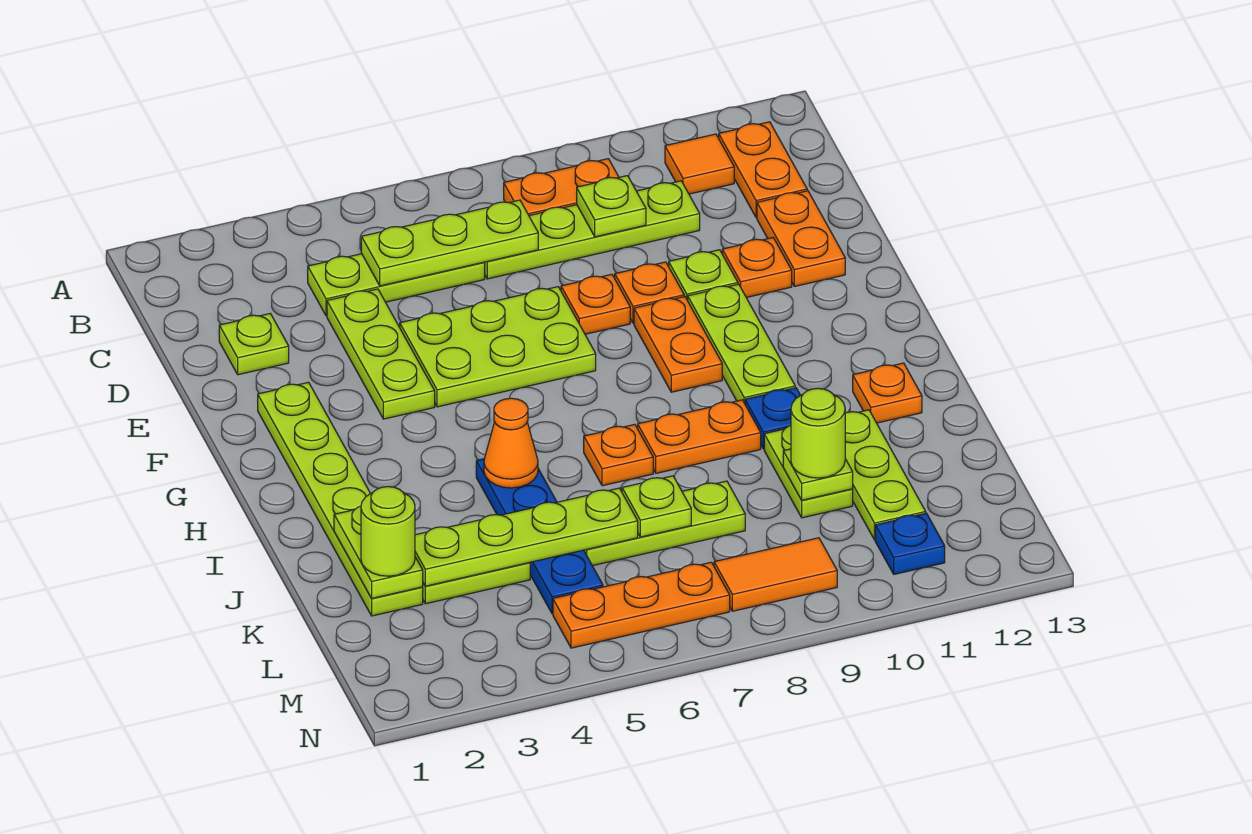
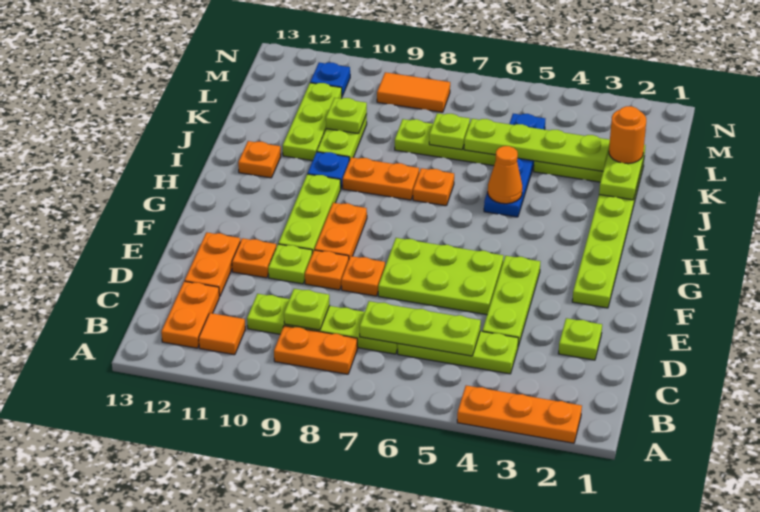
lime round brick K2 level 3 -> orange round brick K2 level 3
lime round brick K10 level 3 -> none
orange plate M5:M7 level 1 -> orange plate A2:A4 level 1

